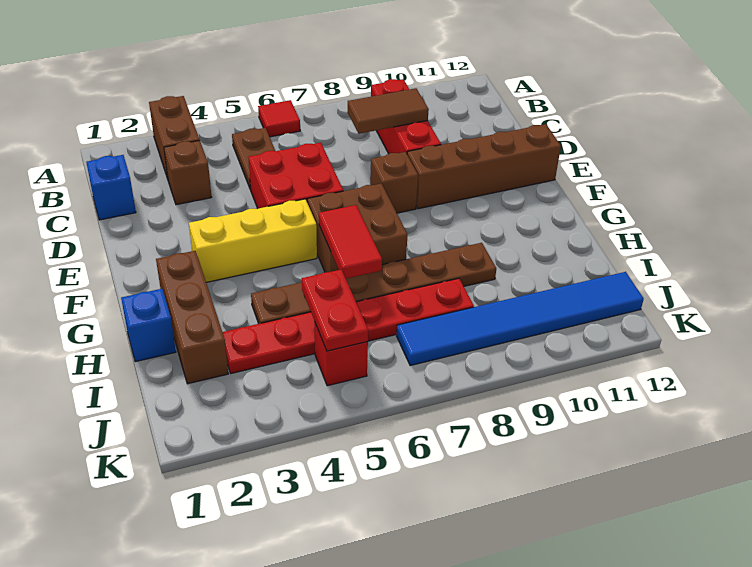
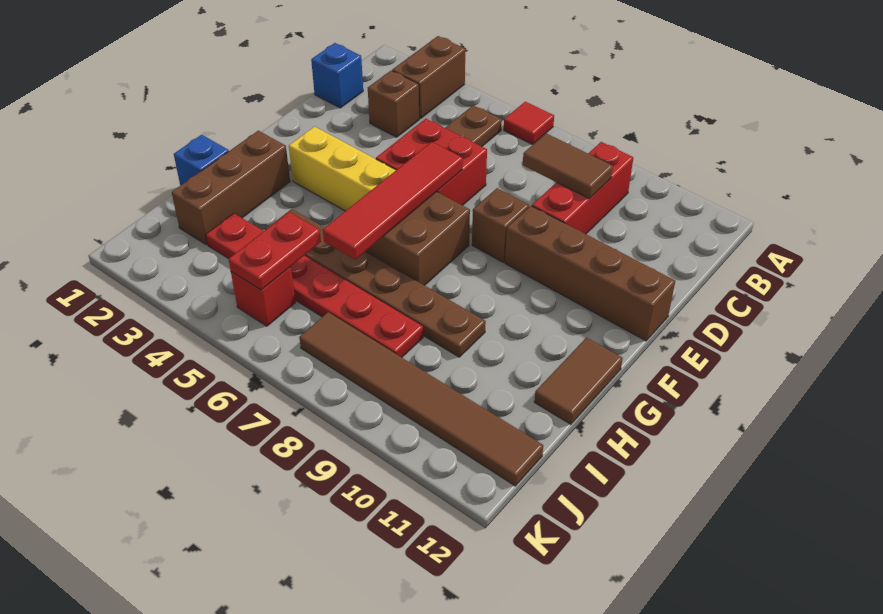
red tile G6:H6 level 2 -> red tile E6:H6 level 2
none -> brown tile G12:H12 level 1
blue tile J7:J12 level 1 -> brown tile J7:J12 level 1

